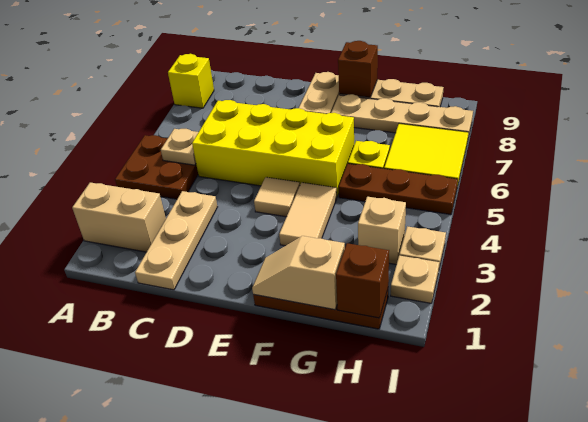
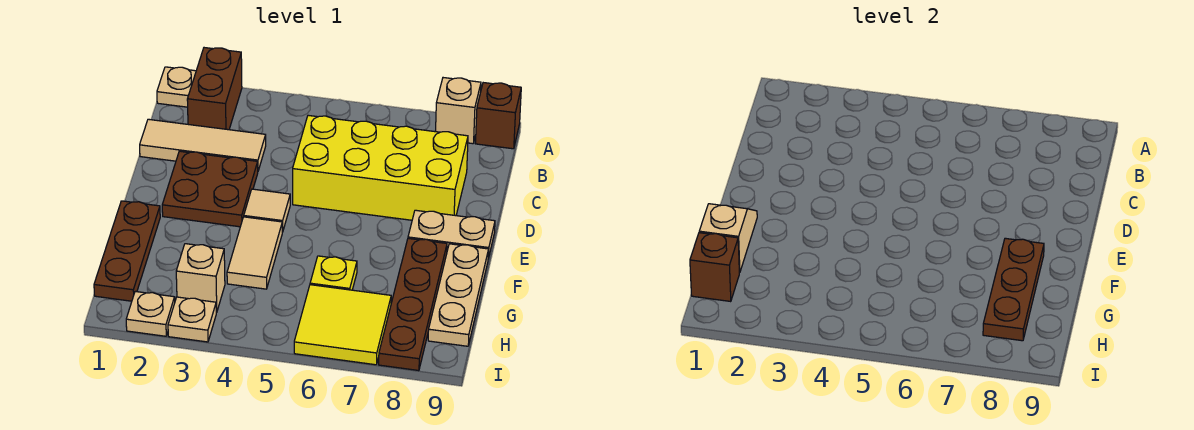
tan brick A2:B2 level 1 -> brown brick A2:B2 level 1
brown plate A4:B5 level 1 -> brown plate D2:E3 level 1
yellow brick A8 level 1 -> tan brick A8 level 1
tan plate B5 level 2 -> tan plate A1 level 1
tan plate C1:C3 level 1 -> tan tile C1:C3 level 1
yellow brick C5:F6 level 1 -> yellow brick C5:D8 level 1
tan tile F3:F4 level 1 -> tan tile F4:G4 level 1
tan plate F8:I8 level 1 -> brown plate F8:I8 level 1
brown brick F9 level 2 -> brown brick A9 level 1
brown plate G5:I5 level 1 -> brown plate F8:H8 level 2

